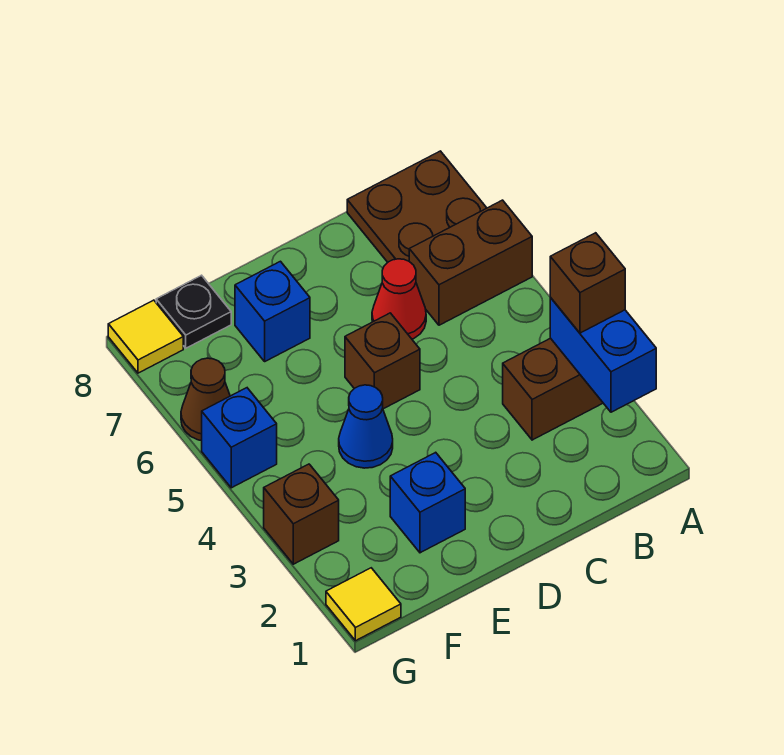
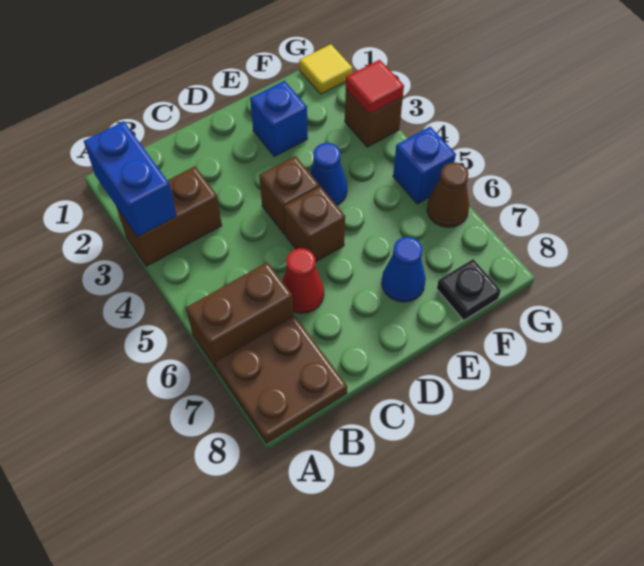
brown brick A3 level 3 -> brown brick D4 level 1
blue brick E7 level 1 -> blue cone E7 level 1
none -> red tile G3 level 2
yellow tile G8 level 1 -> none

